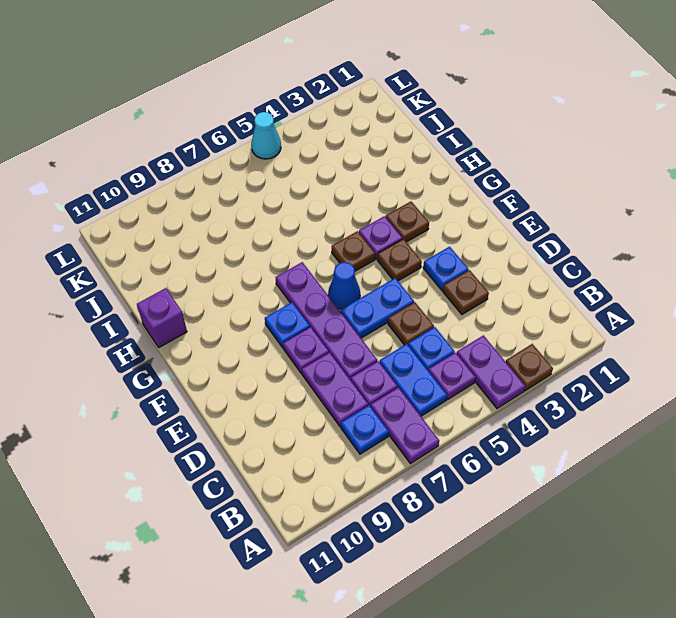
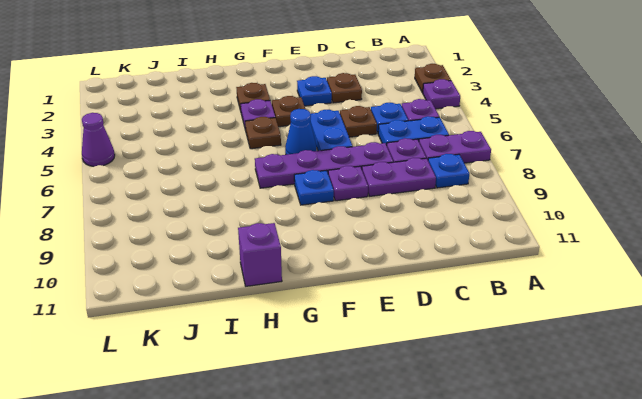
purple plate A4:B4 level 1 -> purple plate A4 level 1
cyan cone L5 level 1 -> purple cone L5 level 1

